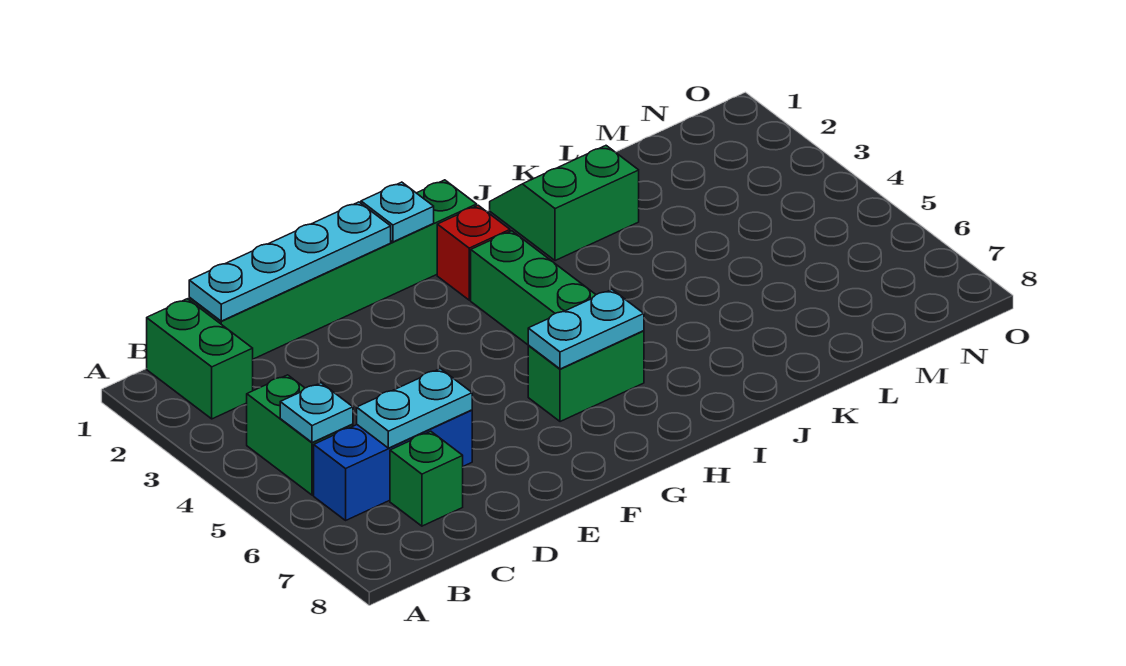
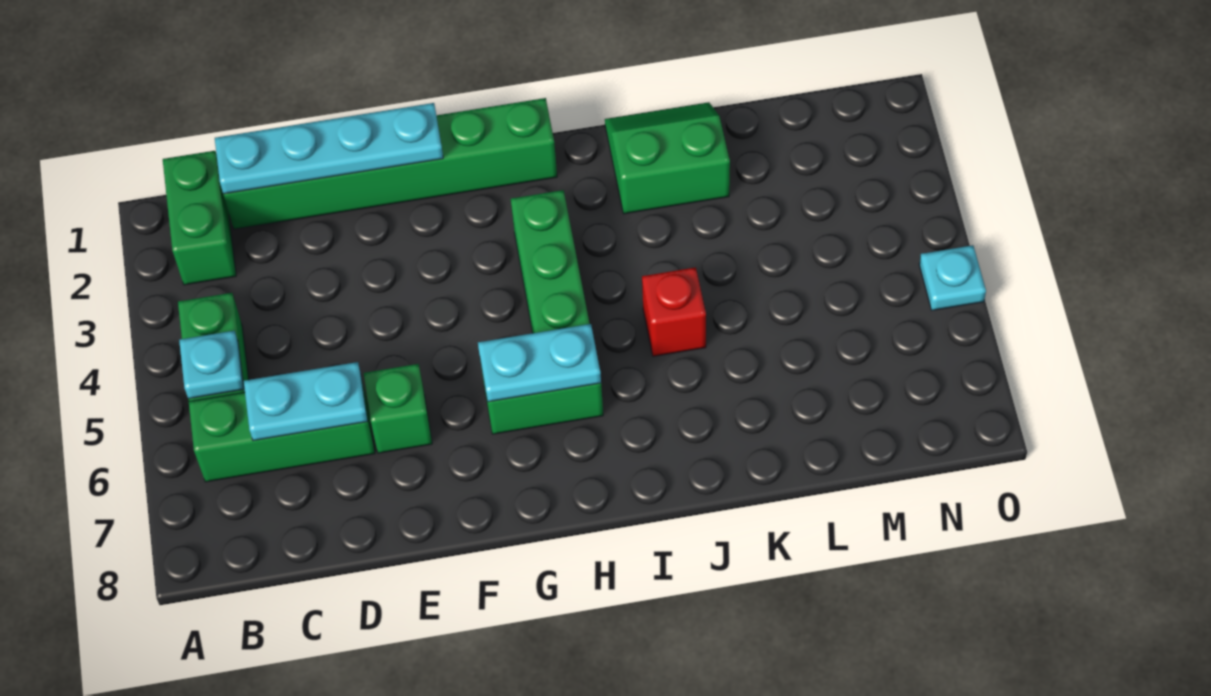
blue brick B6:D6 level 1 -> green brick B6:D6 level 1
green brick C7 level 1 -> green brick E6 level 1
cyan plate G1 level 2 -> cyan plate O5 level 1
red brick H2 level 1 -> red brick J5 level 1

